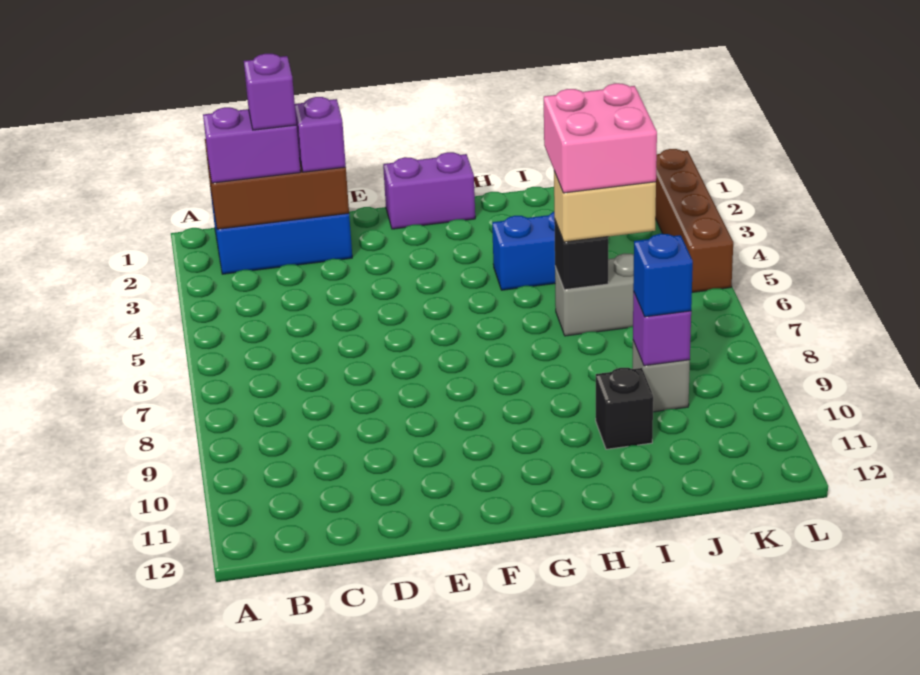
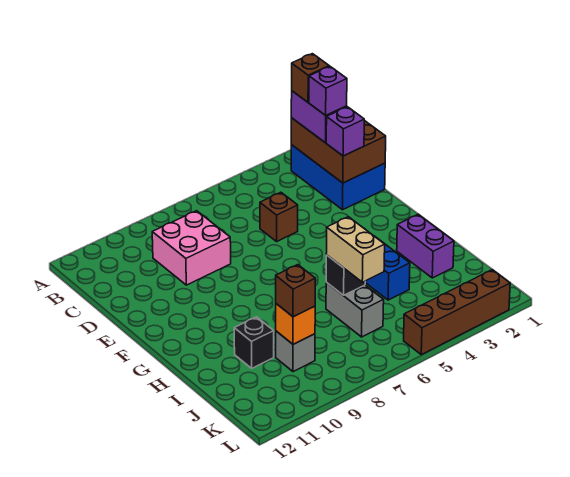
none -> brown brick B2 level 4
none -> brown brick D5 level 1
purple brick F1:G1 level 1 -> purple brick H2:I2 level 1
pink brick I5:J6 level 4 -> pink brick C8:D9 level 1
purple brick J9 level 2 -> orange brick J9 level 2
blue brick J9 level 3 -> brown brick J9 level 3

